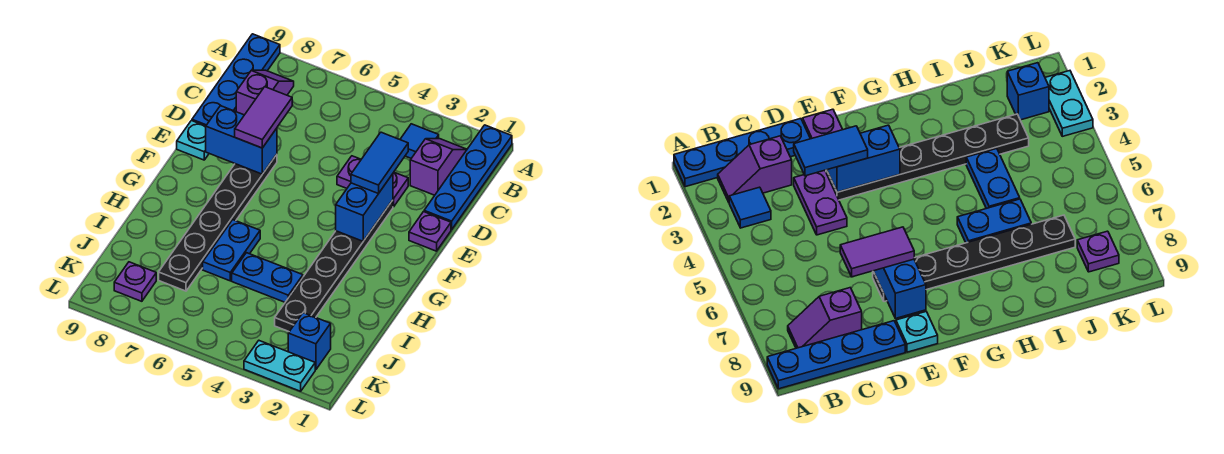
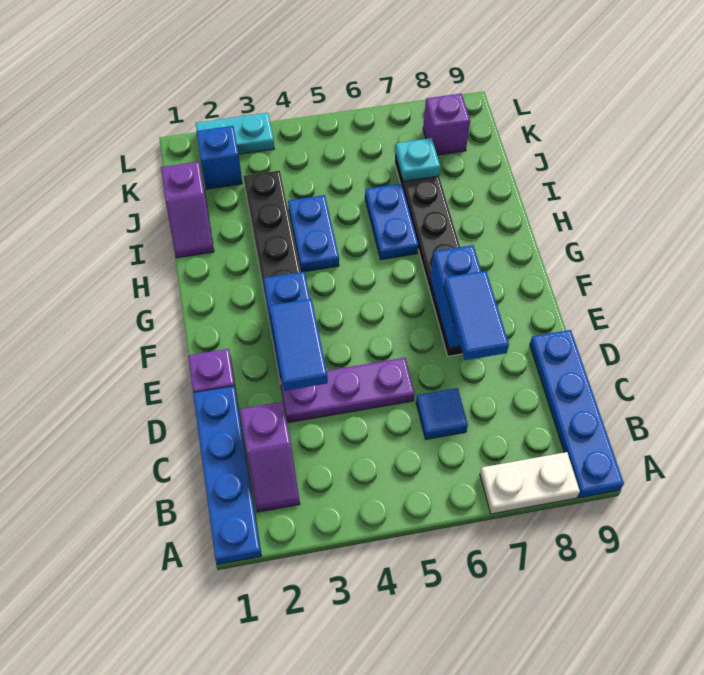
none -> white plate A7:A8 level 1
blue tile B3 level 1 -> blue tile C6 level 1
purple slope B8:C8 level 1 top C -> purple slope I1:J1 level 1 top J
purple plate D3:D4 level 1 -> purple plate D3:D5 level 1
purple tile D7:E7 level 3 -> blue tile D7:E7 level 3
blue brick E7:E8 level 2 -> blue brick E7:F7 level 2
cyan plate E9 level 1 -> cyan plate J7 level 2
blue plate I4:I5 level 1 -> blue plate H4:I4 level 1
purple plate K8 level 1 -> purple brick K8 level 1

